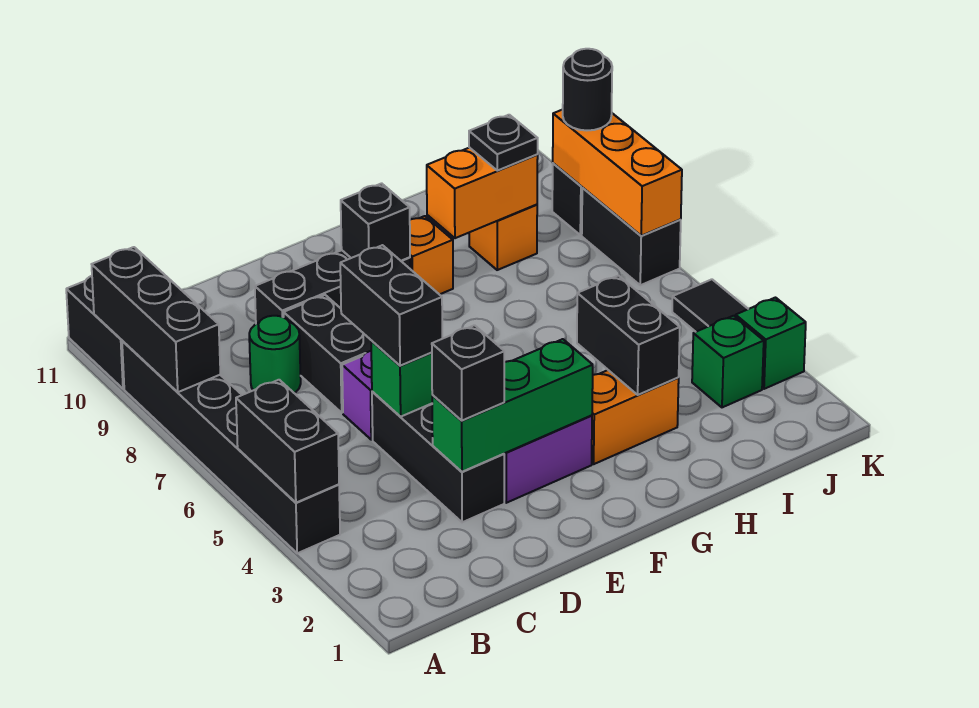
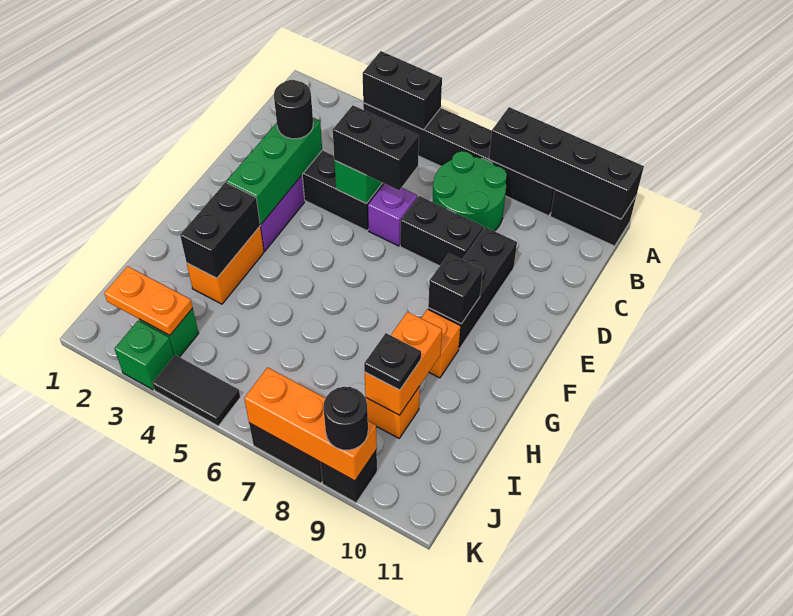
black brick A8:A10 level 2 -> black brick A8:A11 level 2
green round brick C8 level 1 -> green round brick B7:C8 level 1
black brick D3 level 3 -> black round brick D3 level 3
black brick H3:H4 level 2 -> black brick G3:H3 level 2
none -> orange plate J2:J3 level 2

